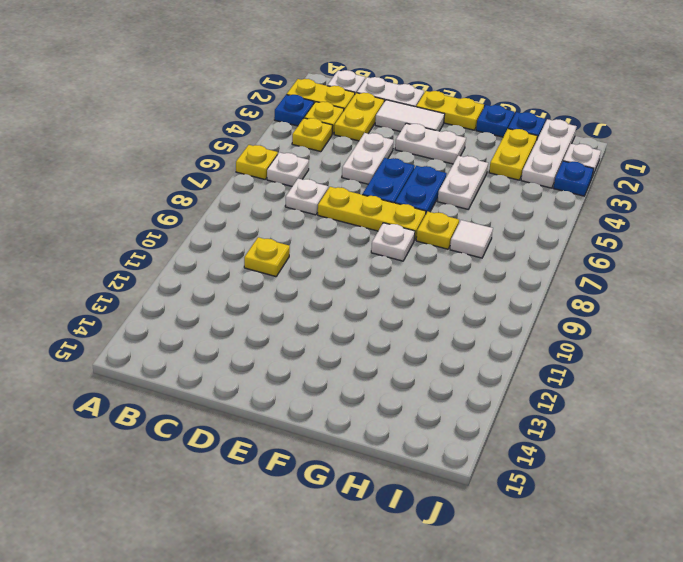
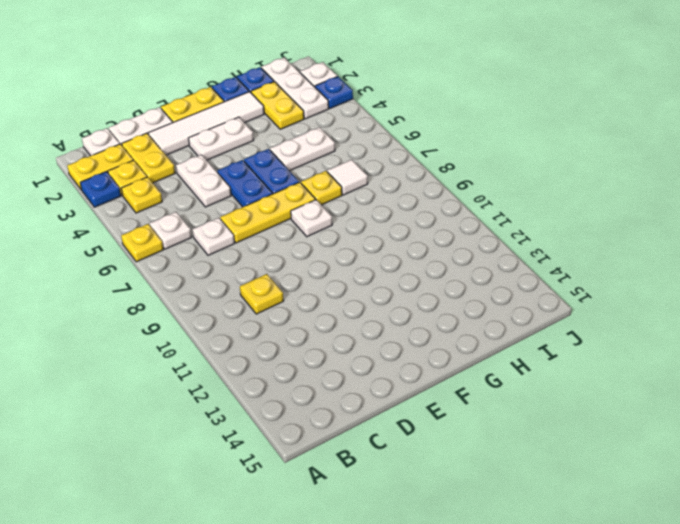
white tile D2:E2 level 1 -> white tile D2:G2 level 1
white plate G4:G5 level 1 -> white plate G5:H5 level 1

